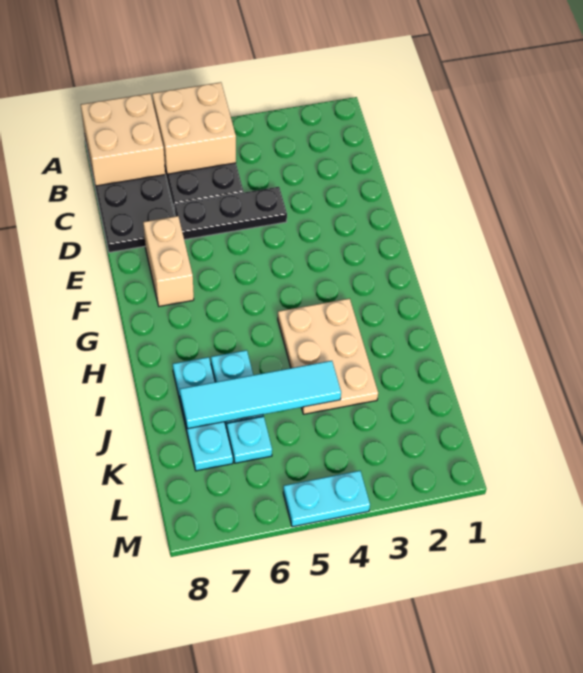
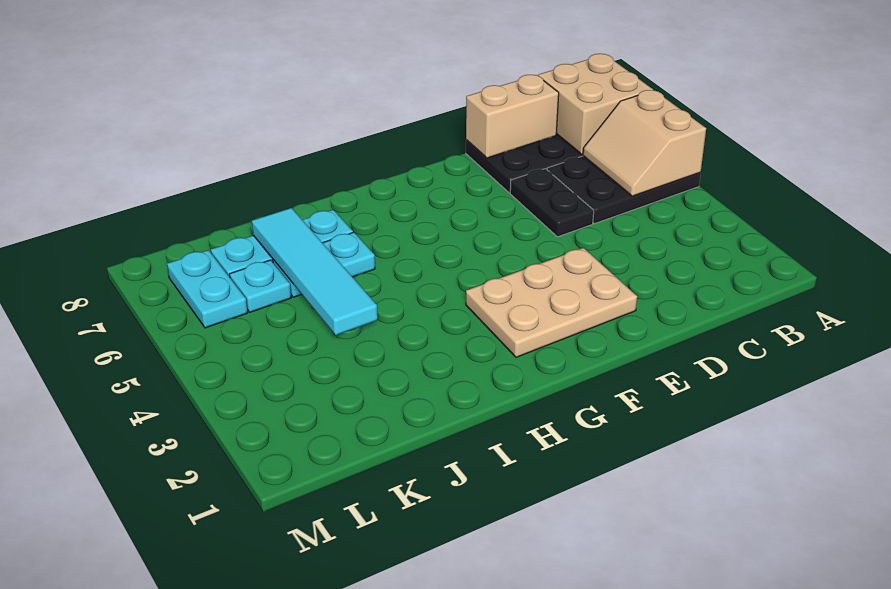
tan brick A5:B6 level 2 -> tan slope A5:B6 level 2 top A
black plate D4:D6 level 1 -> black plate D5:D6 level 1
tan brick E7:F7 level 1 -> tan brick C8:D8 level 2
tan plate H3:J4 level 1 -> tan plate E2:G3 level 1
cyan plate M4:M5 level 1 -> cyan plate L6:L7 level 1

